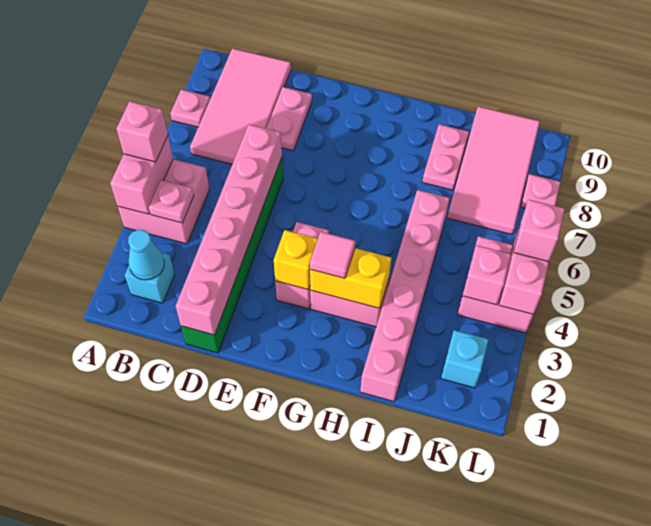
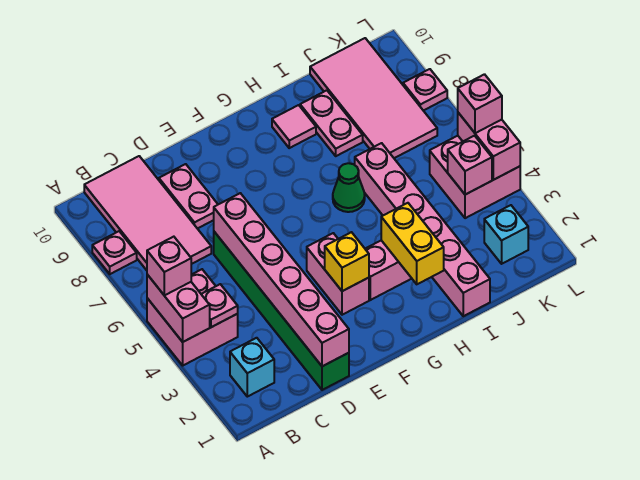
cyan cone B2 level 2 -> none
yellow brick G3:H3 level 2 -> yellow brick H2:H3 level 2
pink tile G3 level 3 -> pink tile H9 level 1
none -> green cone H6 level 1

